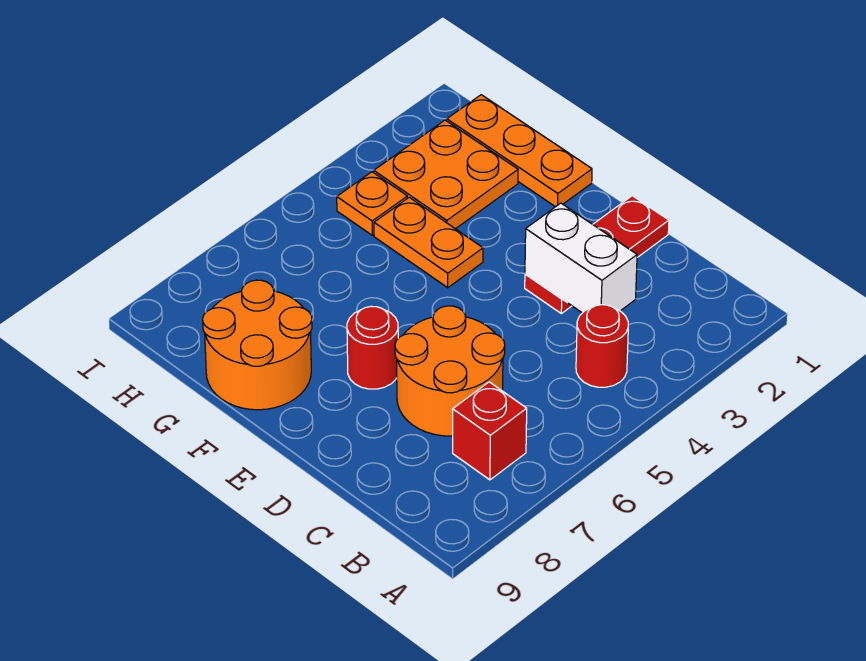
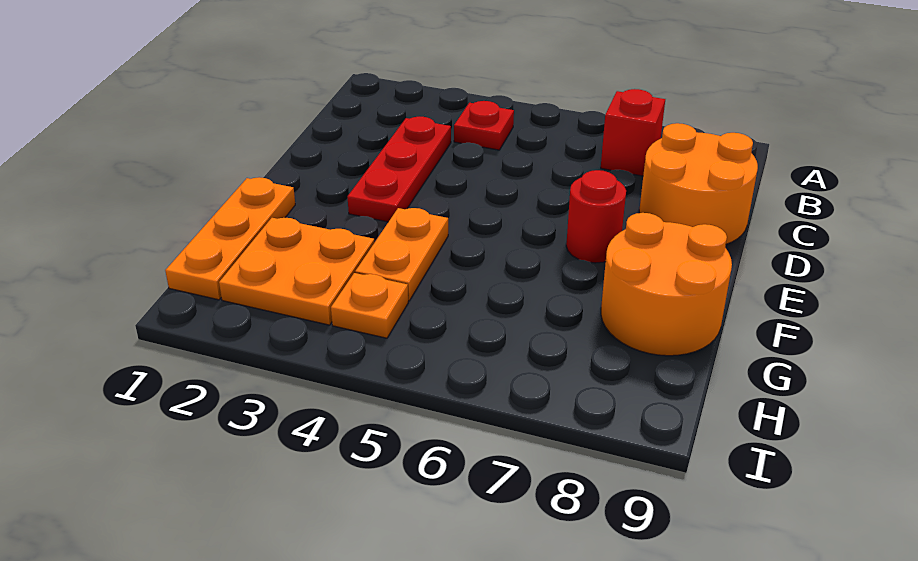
red round brick B4 level 1 -> red plate B4 level 1
white brick C3:D3 level 2 -> none
orange round brick C6:D7 level 1 -> orange round brick C8:D9 level 1
red plate D1:D3 level 1 -> red plate C3:E3 level 1

